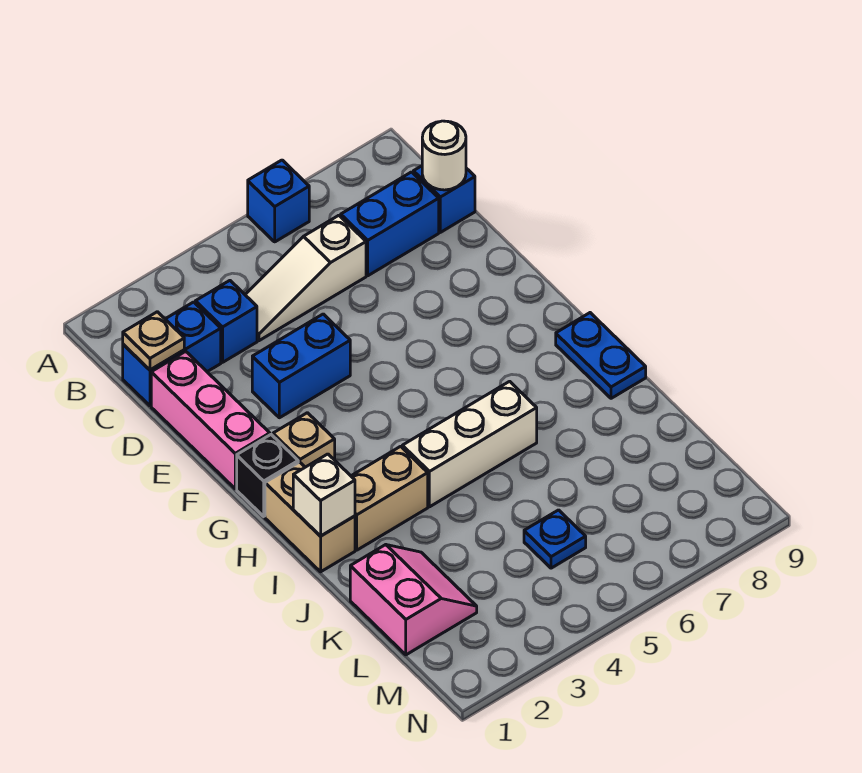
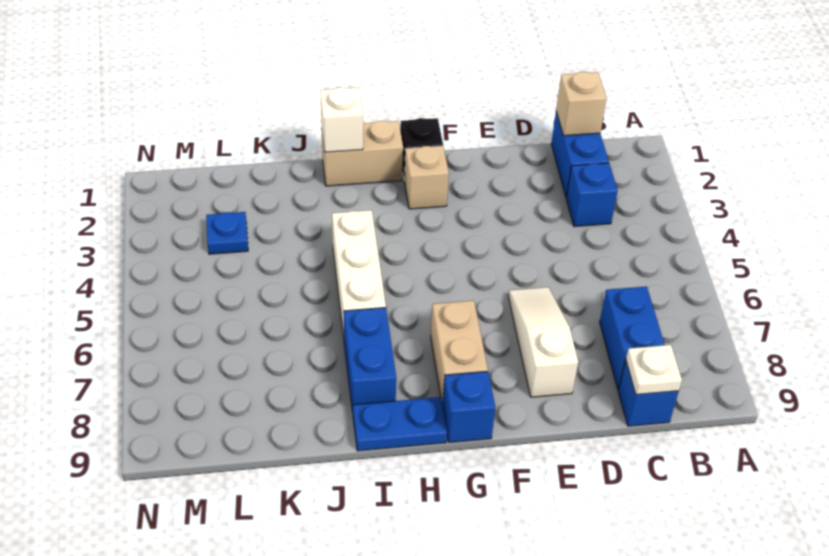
blue brick A6 level 1 -> blue brick G9 level 1
tan plate C1 level 2 -> tan brick C1 level 2
white slope C4:C6 level 1 top 6 -> white slope E6:E8 level 1 top 8
white round brick C9 level 2 -> white plate C9 level 2
pink brick D1:F1 level 1 -> none
blue brick E3:E4 level 1 -> blue brick I7:I8 level 1
tan brick I2:I3 level 1 -> tan brick G7:G8 level 1
pink slope K1:L2 level 1 top 1 -> none
blue plate L5 level 1 -> blue plate L3 level 1

